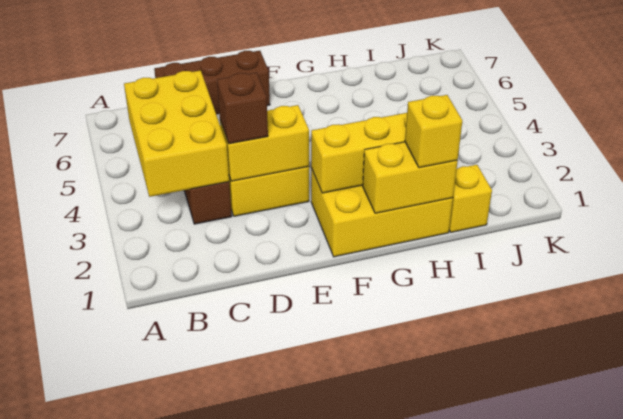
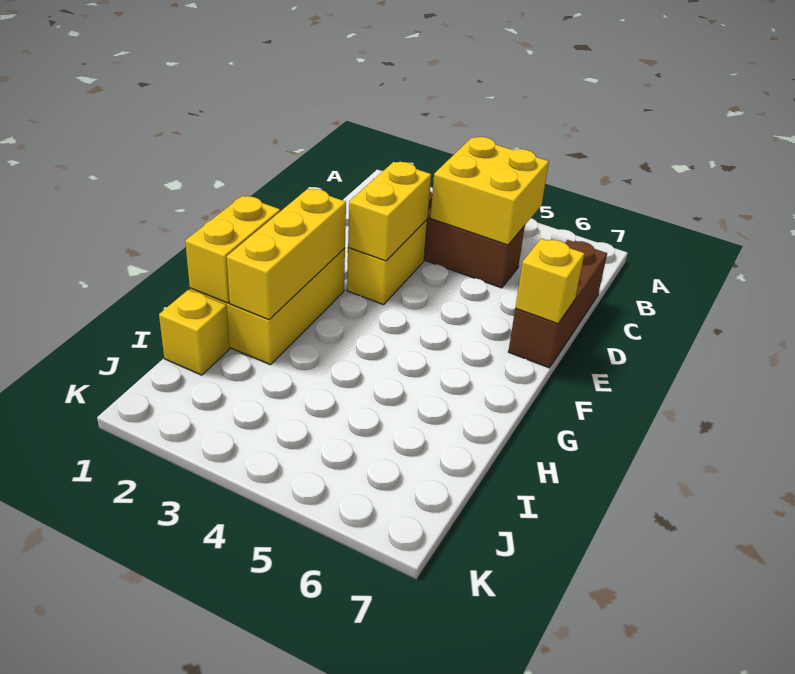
yellow brick B3:C5 level 2 -> yellow brick B4:C5 level 2
brown brick D3 level 3 -> none
yellow brick H1 level 3 -> yellow brick E7 level 2

